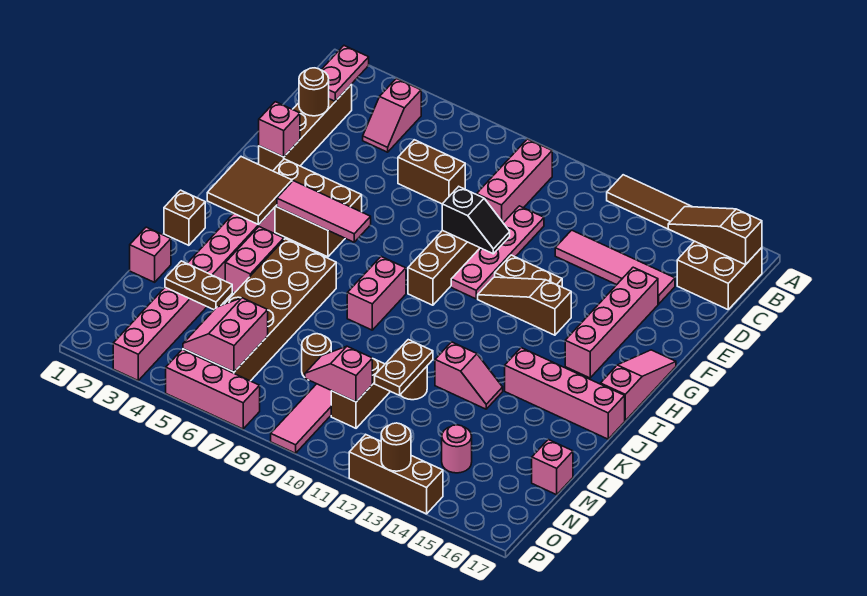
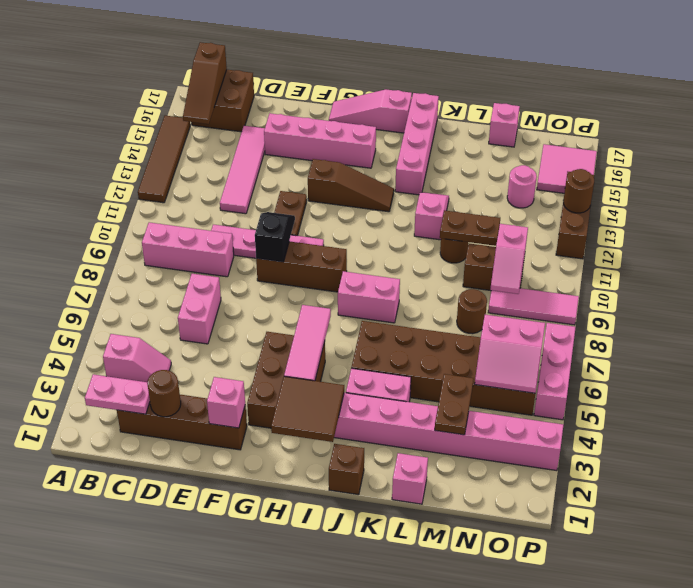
brown brick D6:D7 level 1 -> pink brick D6:D7 level 1
brown slope G11:G13 level 1 top 13 -> brown slope G13:I13 level 1 top G
none -> pink tile O15:P16 level 1

